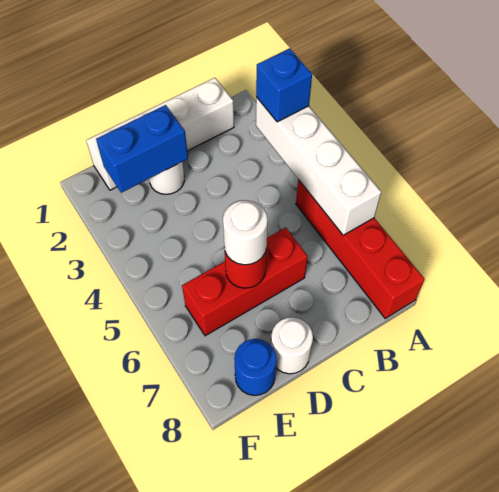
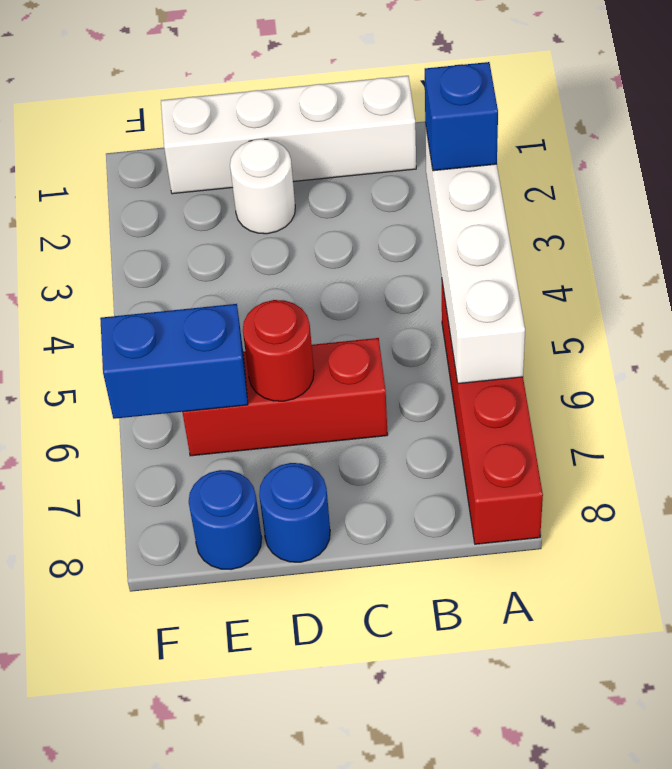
blue brick D2:E2 level 2 -> blue brick E6:F6 level 2
white round brick D6 level 3 -> none
white round brick D8 level 1 -> blue round brick D8 level 1

